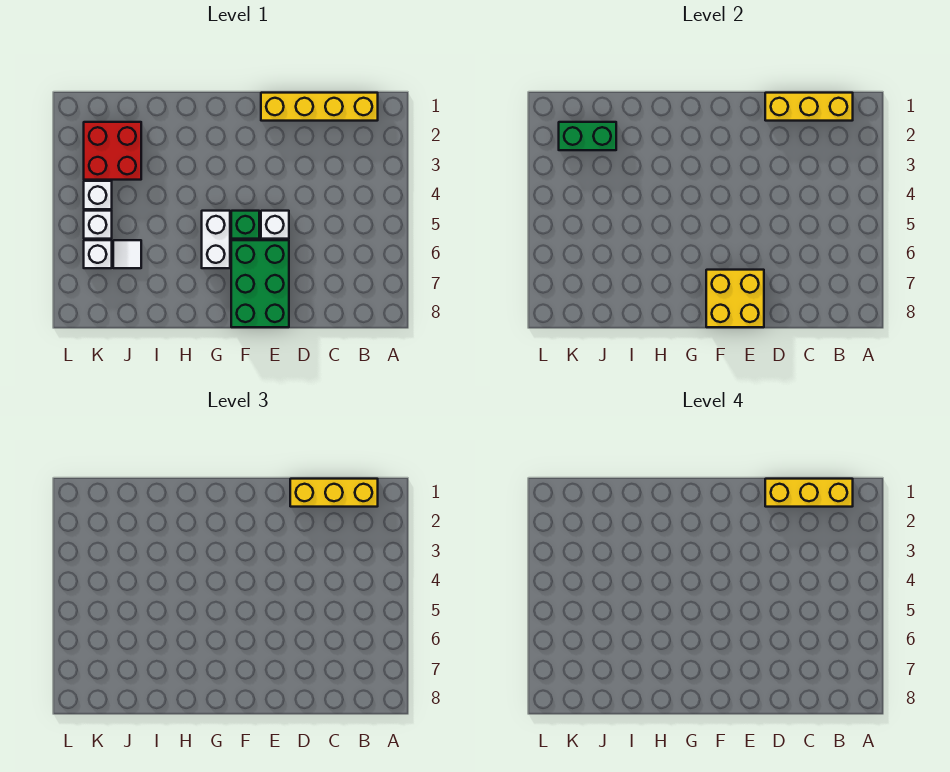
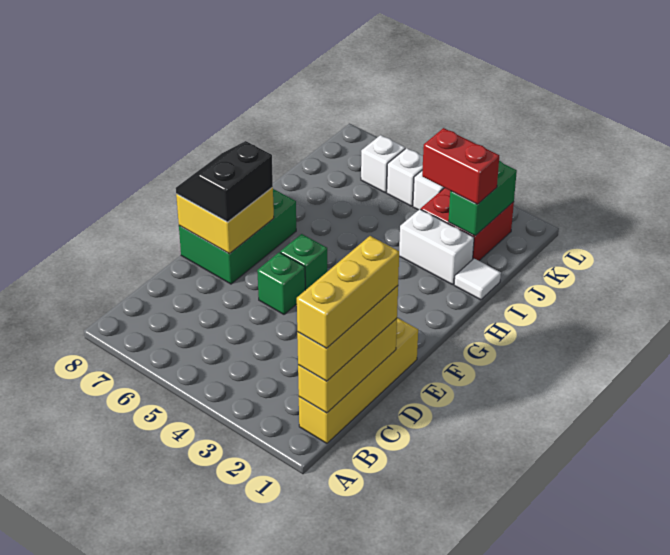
white brick E5 level 1 -> green brick E5 level 1
green brick E6:F8 level 1 -> green brick E7:G8 level 1
none -> black slope E7:F8 level 3 top 7
white brick G5:G6 level 1 -> white brick I2:I3 level 1
none -> red brick J2:J3 level 3
white tile J6 level 1 -> white tile I1 level 1

